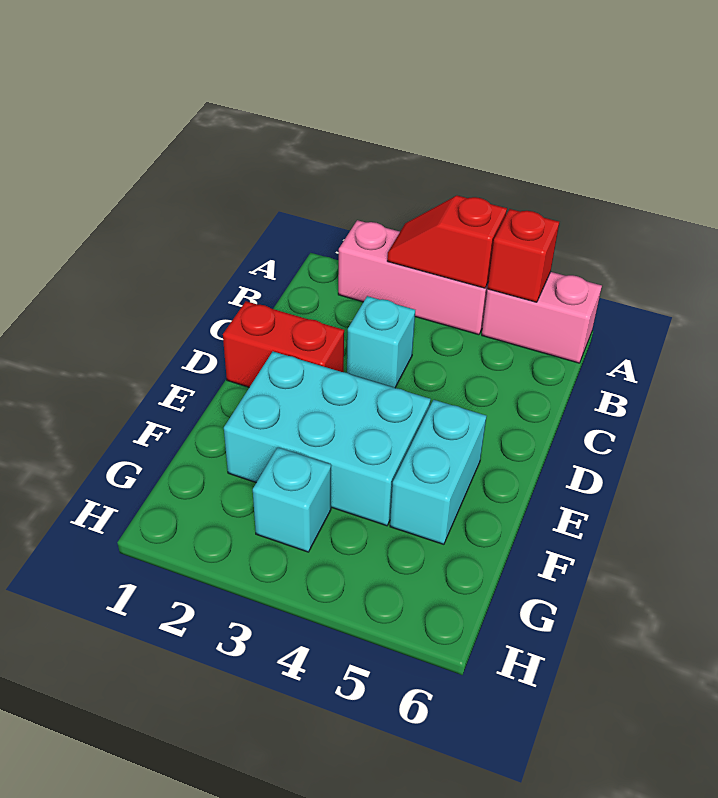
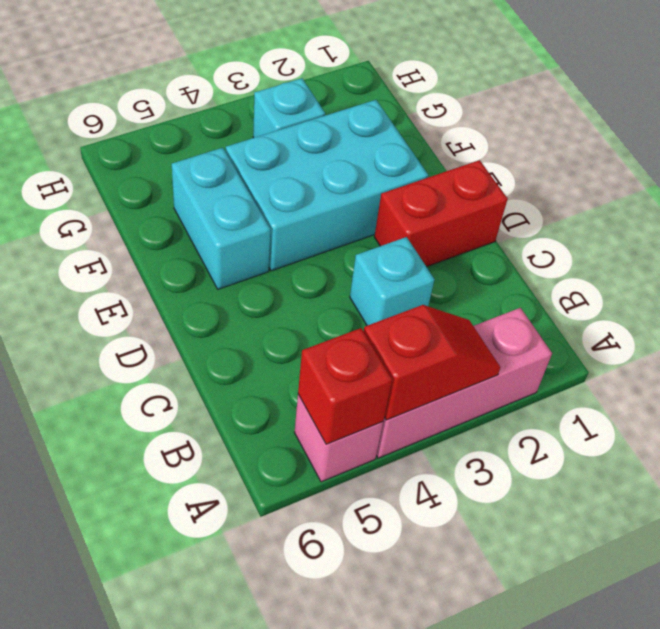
pink brick A5:A6 level 1 -> pink brick A5 level 1

